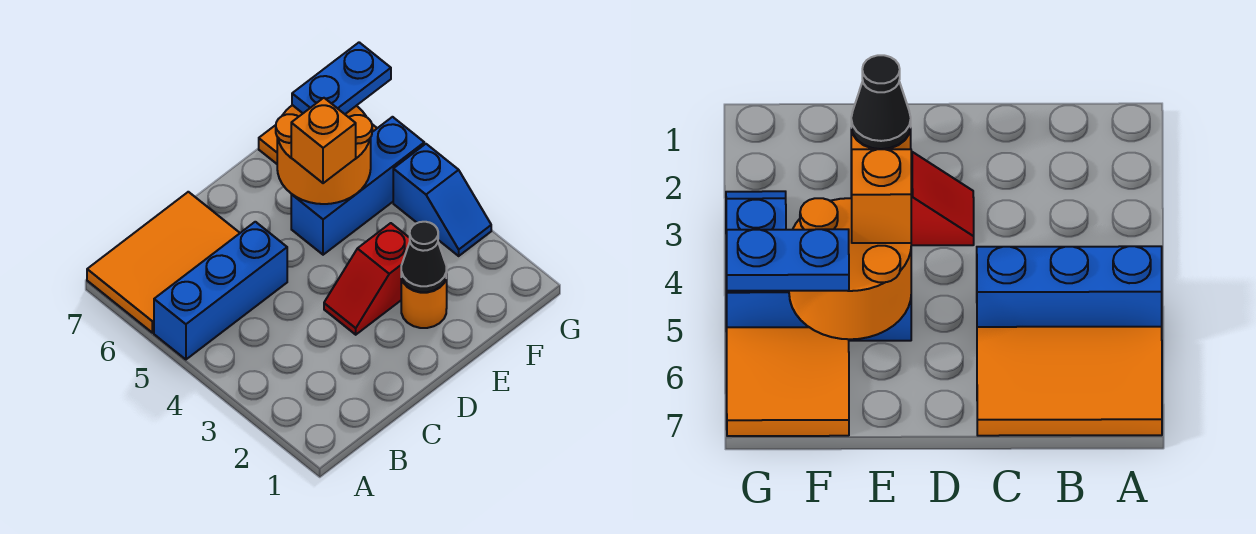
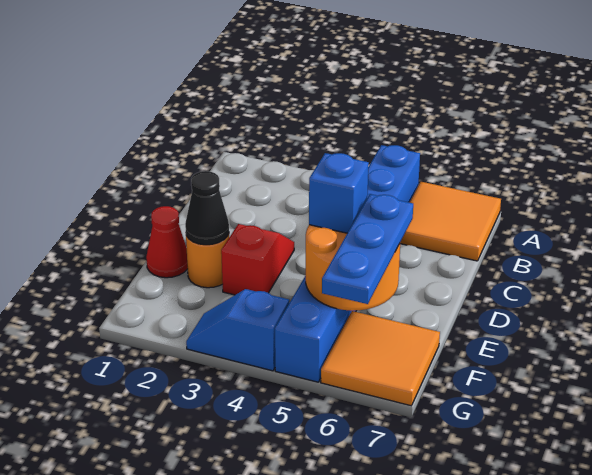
orange tile A6:C7 level 1 -> orange tile A6:B7 level 1
none -> red cone E1 level 1
orange brick E5 level 3 -> blue brick E5 level 3
blue plate F6:G6 level 3 -> blue plate E6:G6 level 3

